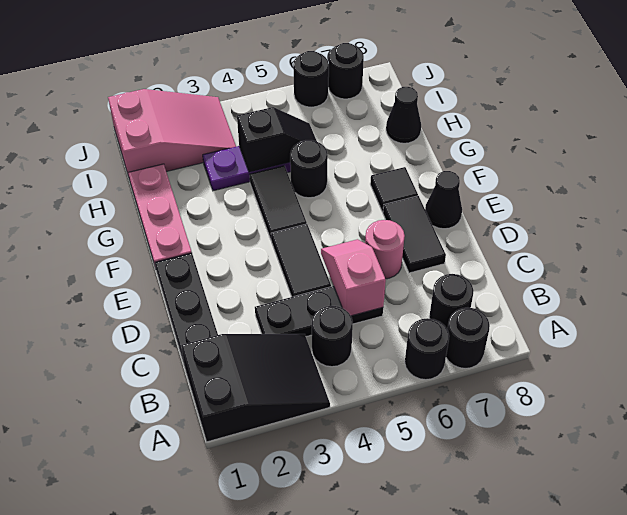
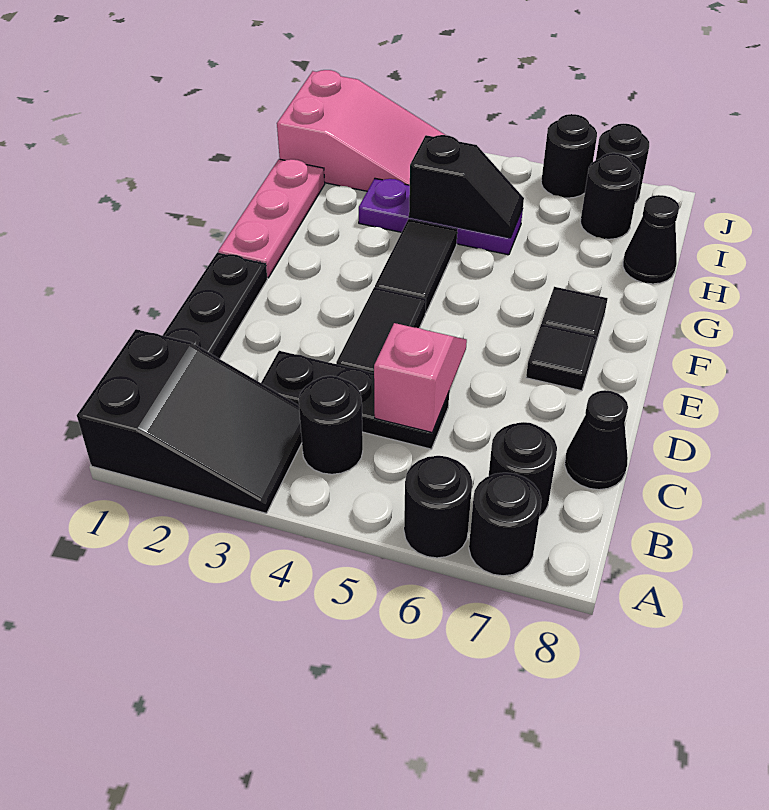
pink round brick D6 level 1 -> none
black tile D7:E7 level 1 -> black tile E7 level 1
black cone E8 level 1 -> black cone C8 level 1
black round brick G5 level 1 -> black round brick I7 level 1

